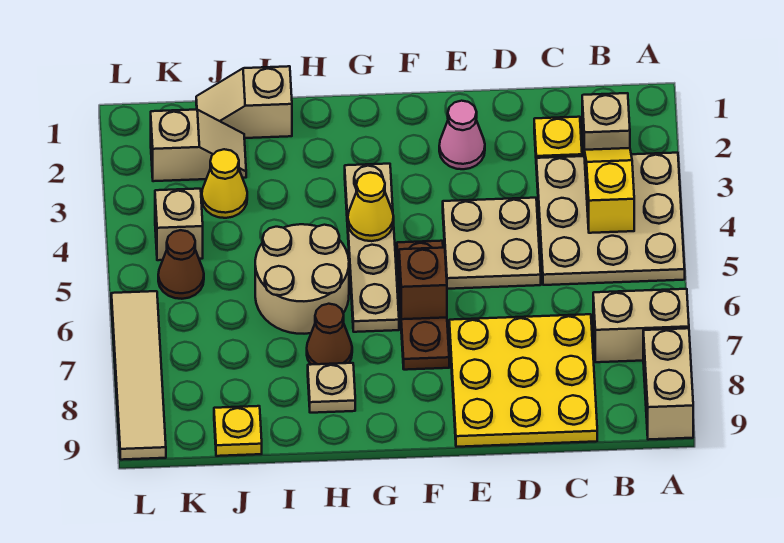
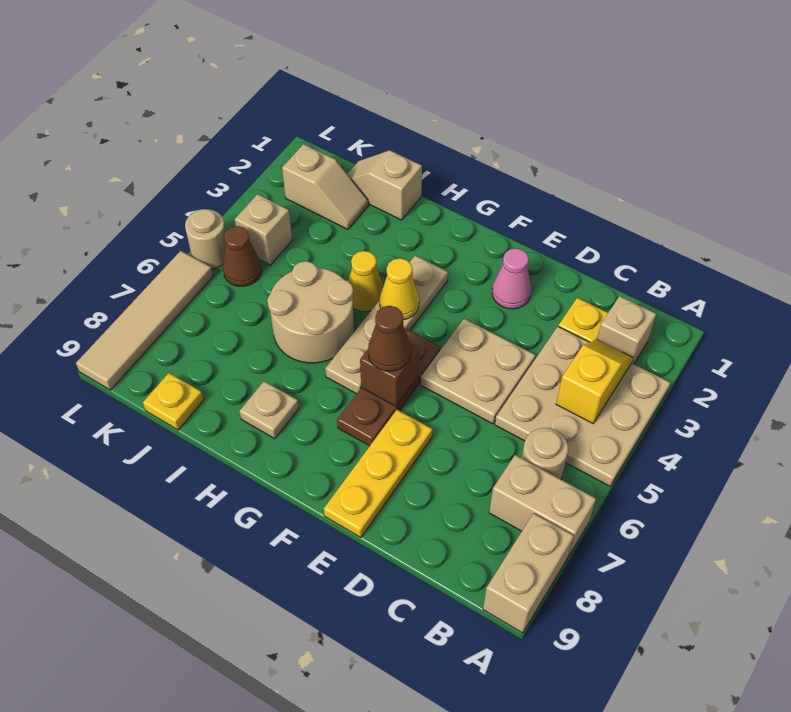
none -> tan round brick B6 level 1
yellow plate C7:E9 level 1 -> yellow plate E7:E9 level 1
brown cone H7 level 1 -> brown cone F6 level 3
yellow cone J3 level 1 -> yellow cone H4 level 1
none -> tan round brick L5 level 1

